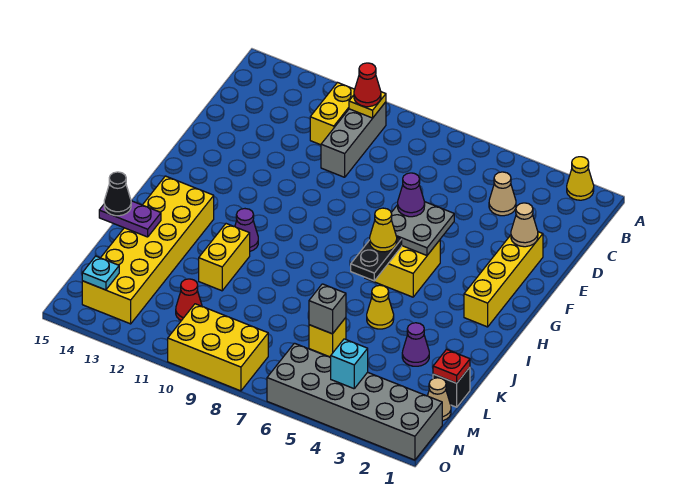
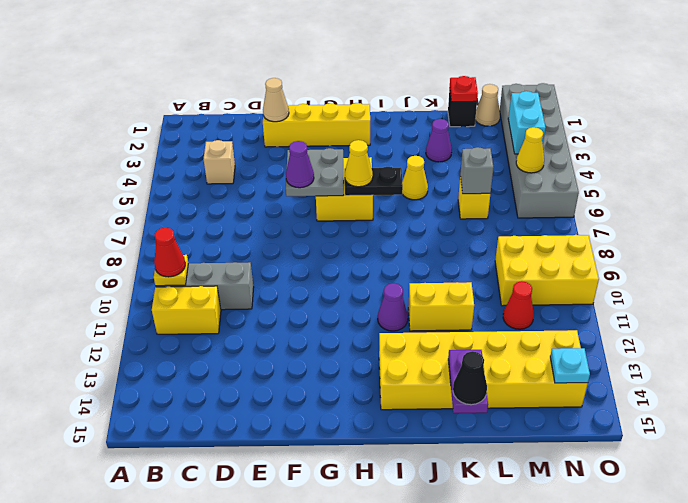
yellow cone A2 level 1 -> yellow cone N5 level 2
tan cone C4 level 1 -> tan brick C4 level 1
cyan brick N4 level 2 -> cyan brick N3:N4 level 2
yellow brick N8:O10 level 1 -> yellow brick M9:O10 level 1

